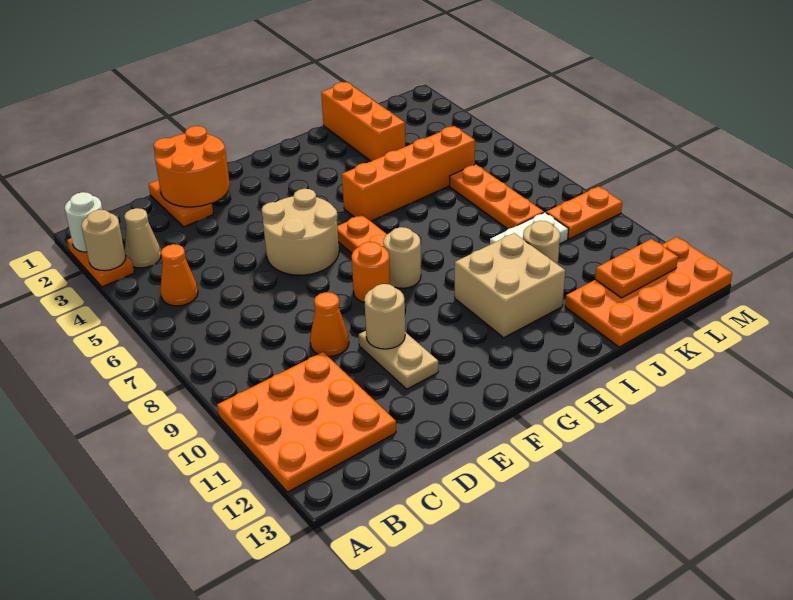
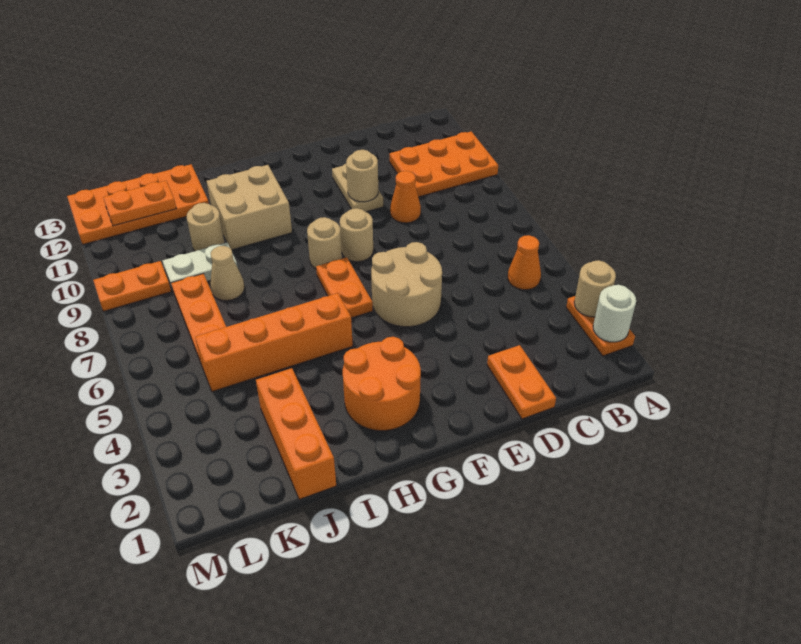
orange plate A10:C12 level 1 -> orange plate A10:C11 level 1
tan cone B3 level 1 -> tan cone J8 level 1
orange round brick D1:E2 level 2 -> orange round brick G2:H3 level 1
orange round brick F8 level 1 -> tan round brick F8 level 1

